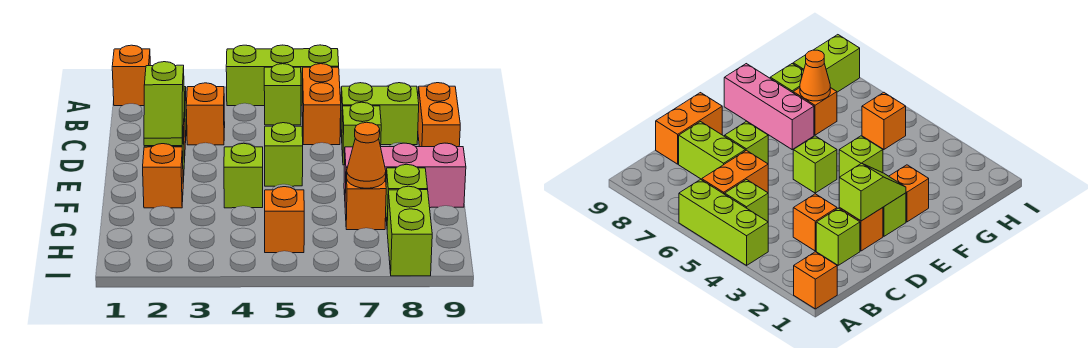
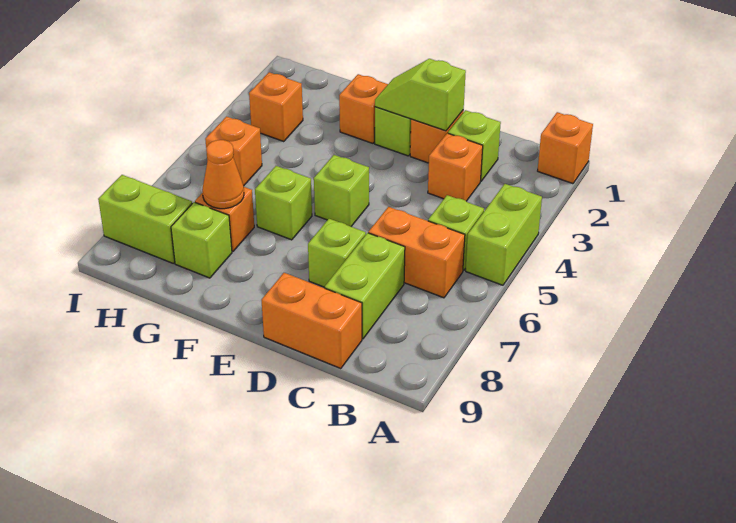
lime brick A4:A6 level 1 -> lime brick A4:A5 level 1
lime brick F4 level 1 -> lime brick F6 level 1
pink brick F7:F9 level 1 -> none
none -> orange brick H3 level 1

